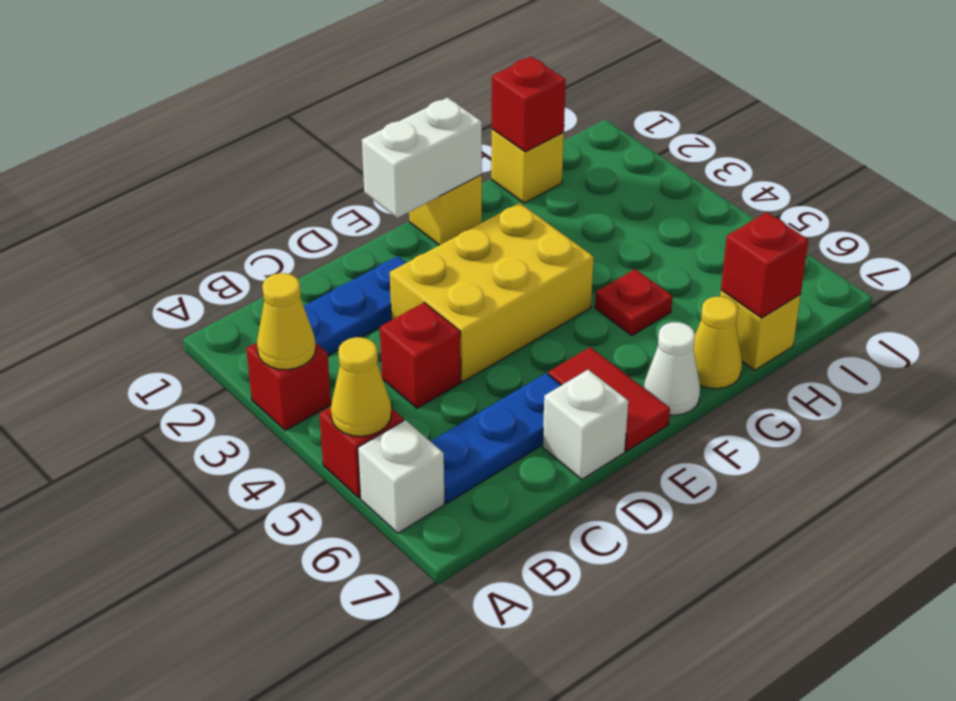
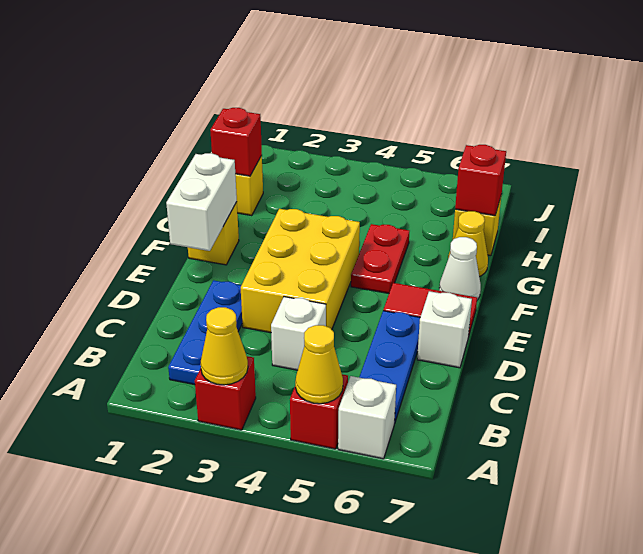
red brick C4 level 1 -> white brick C4 level 1
red plate G5 level 1 -> red plate F5:G5 level 1

